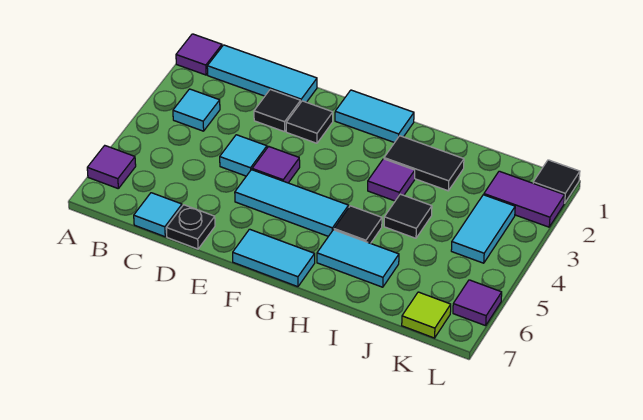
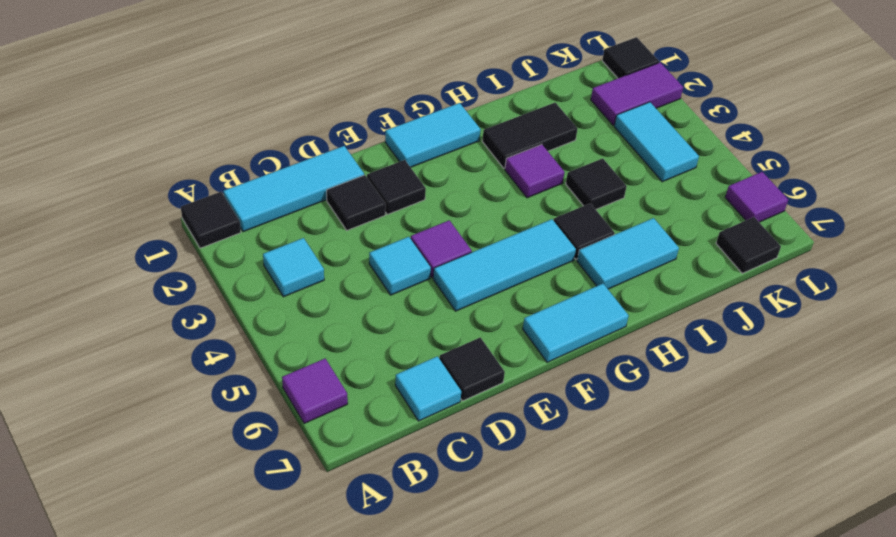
purple tile A1 level 1 -> black tile A1 level 1
black plate D7 level 1 -> black tile D7 level 1
lime tile K7 level 1 -> black tile K7 level 1

